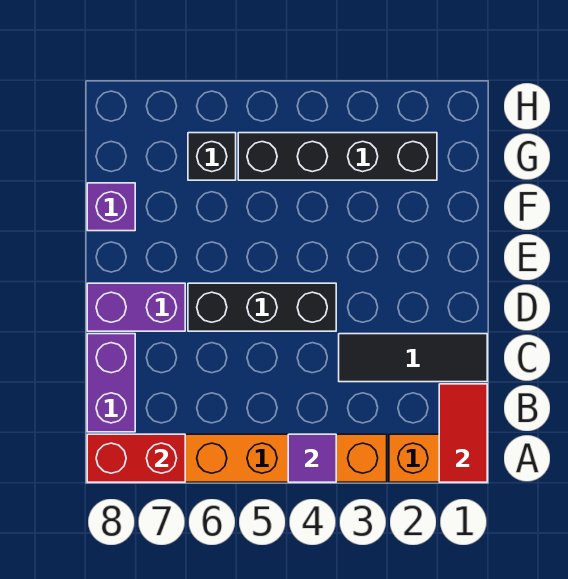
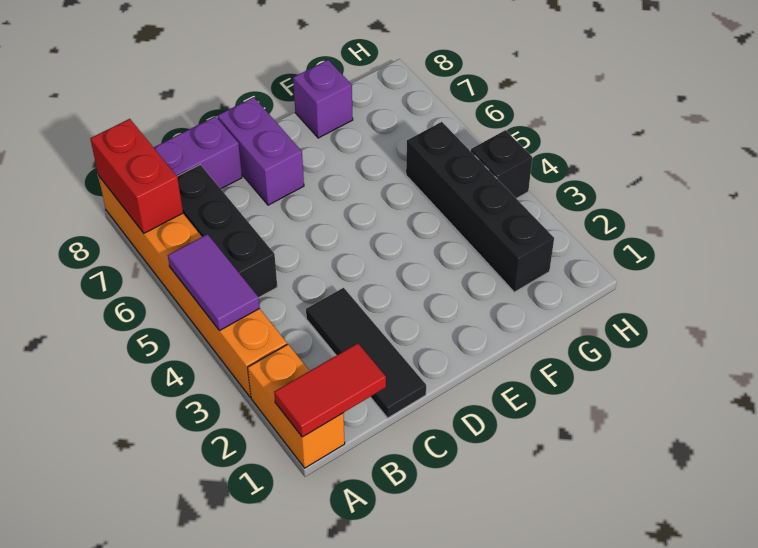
purple tile A4 level 2 -> purple tile A4:A5 level 2
black brick D4:D6 level 1 -> black brick B5:B7 level 1
black brick G6 level 1 -> black brick H4 level 1

